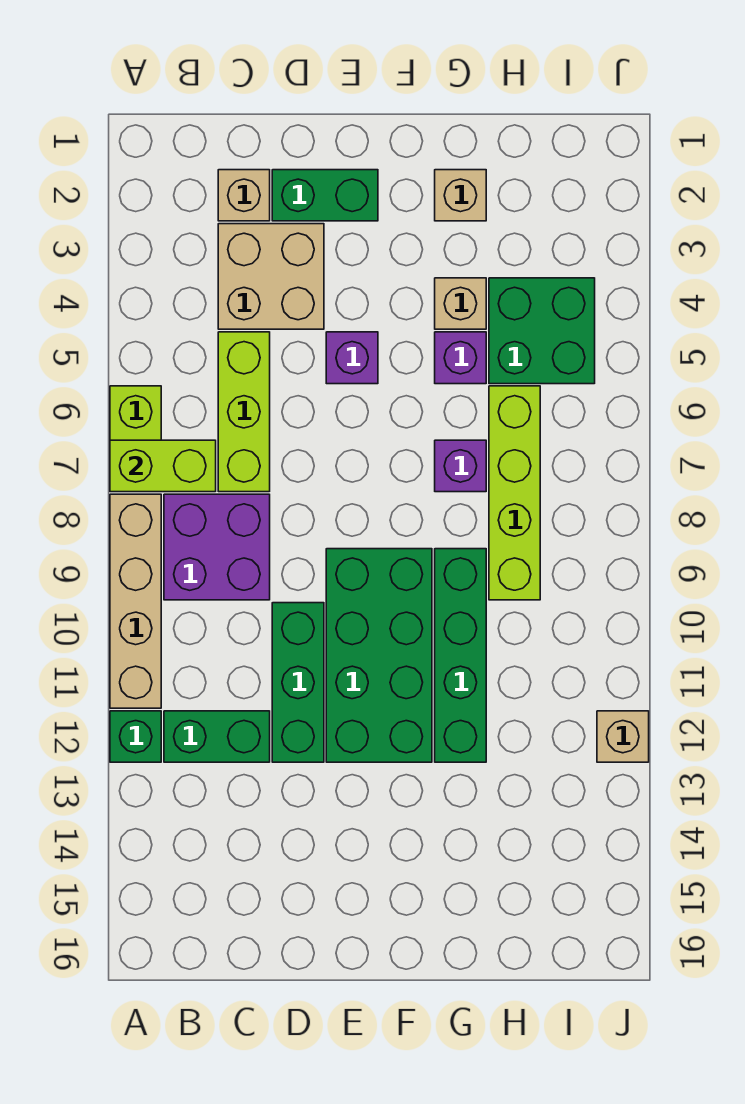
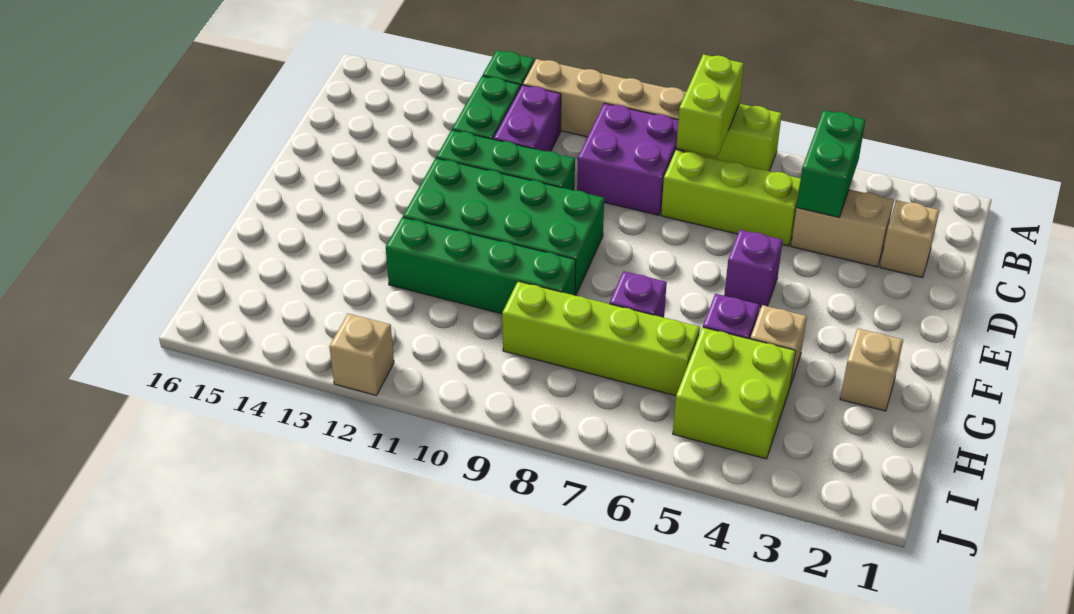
none -> purple brick B11:C11 level 1
tan brick C3:D4 level 1 -> tan brick C3:C4 level 1
green brick D2:E2 level 1 -> green brick B4:C4 level 2
green brick H4:I5 level 1 -> lime brick H4:I5 level 1

